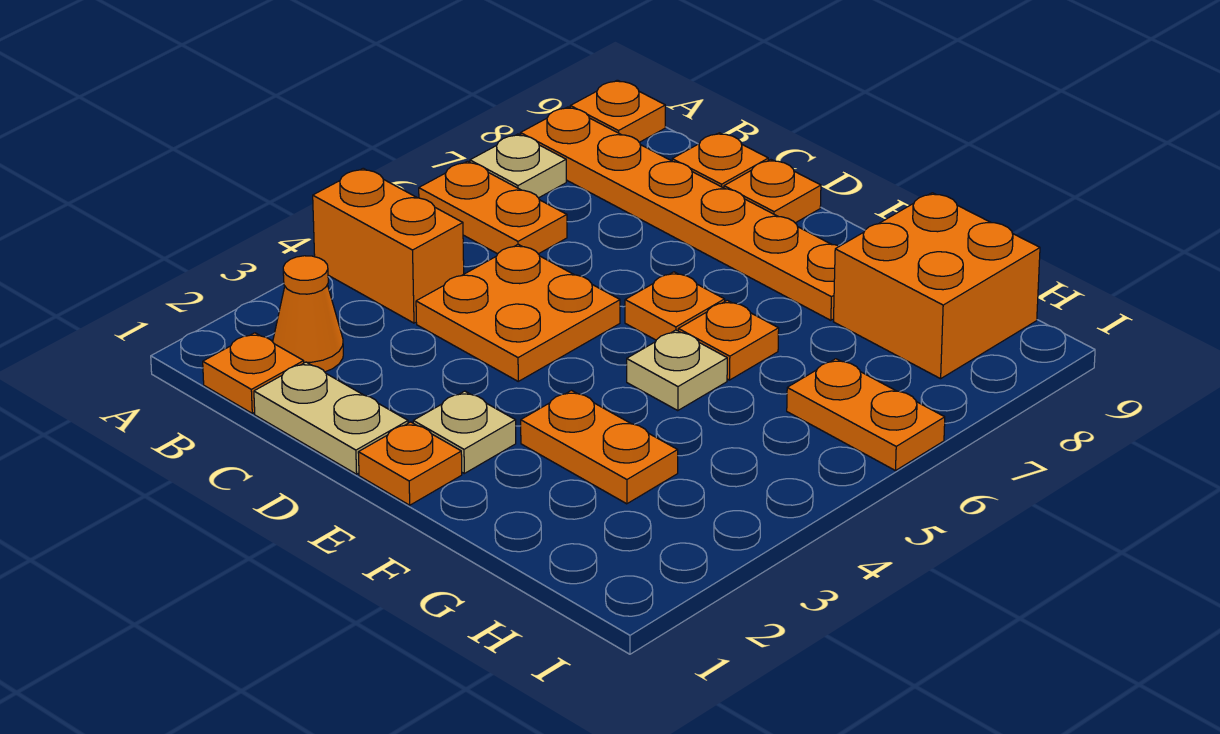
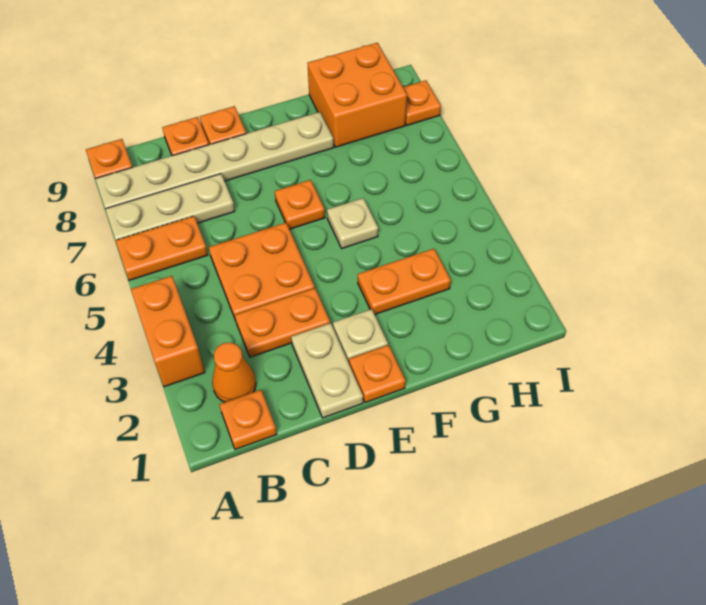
orange brick A4:B4 level 1 -> orange brick A3:A4 level 1
tan plate A7 level 1 -> tan plate A7:C7 level 1
orange plate A8:F8 level 1 -> tan plate A8:F8 level 1
tan plate C1:D1 level 1 -> tan plate D1:D2 level 1
orange plate F6 level 1 -> orange plate I8 level 1
orange plate H6:I6 level 1 -> orange plate C3:D3 level 1

